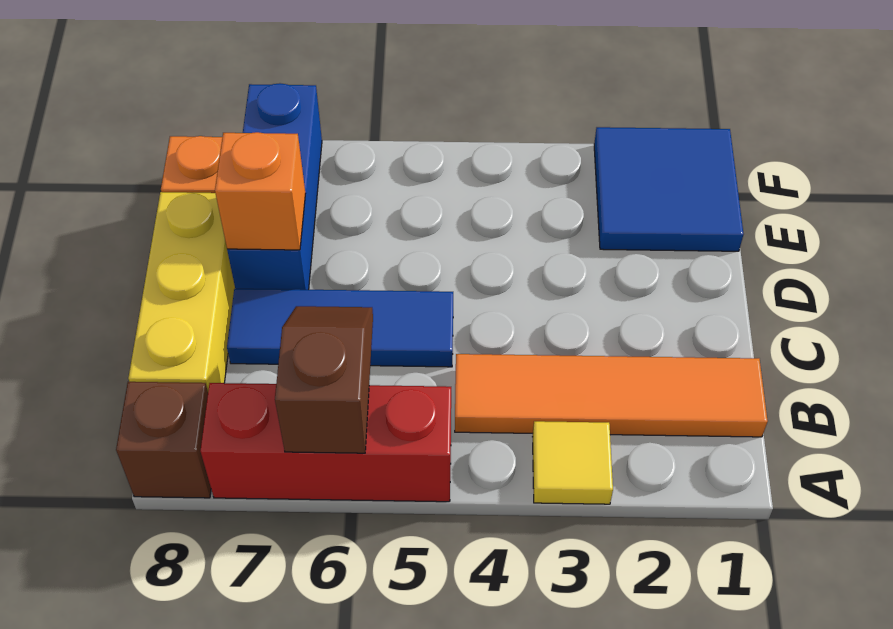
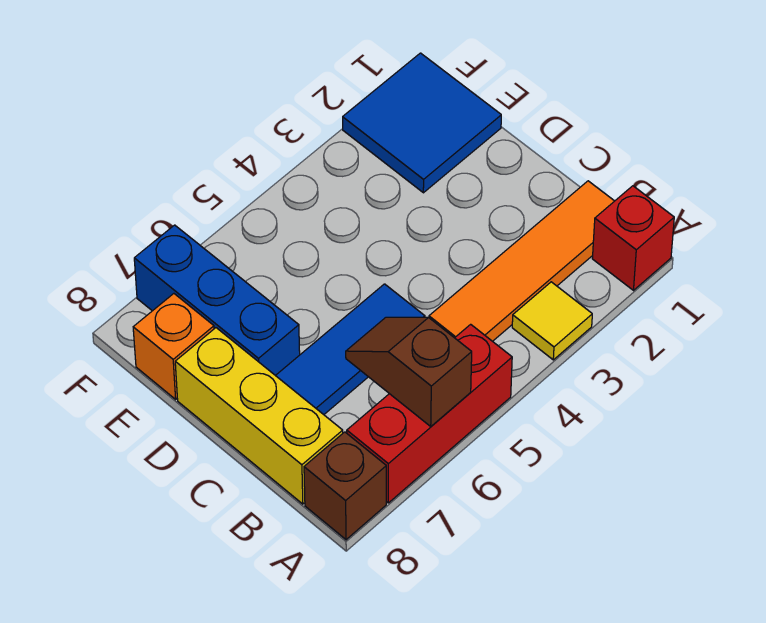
none -> red brick A1 level 1
orange brick D7 level 2 -> none

